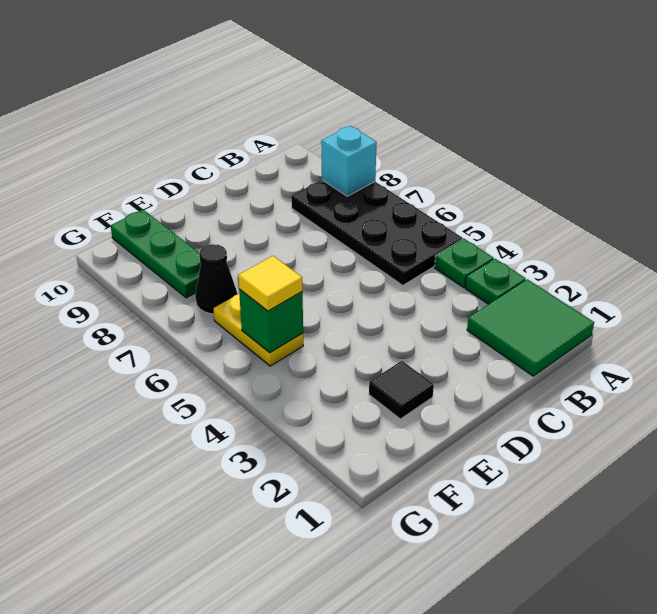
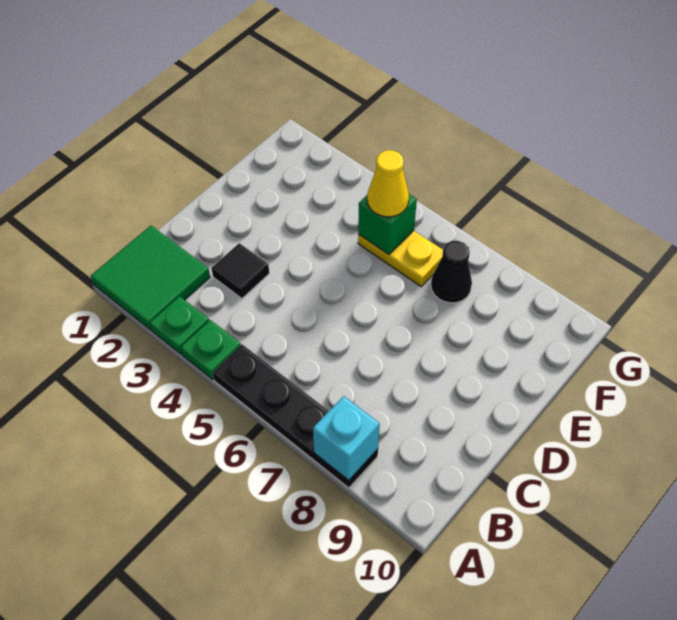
black plate A5:B8 level 1 -> black plate A5:A8 level 1
black tile E2 level 1 -> black tile C3 level 1
yellow tile F5 level 3 -> yellow cone F5 level 3
green plate F8:F10 level 1 -> none

